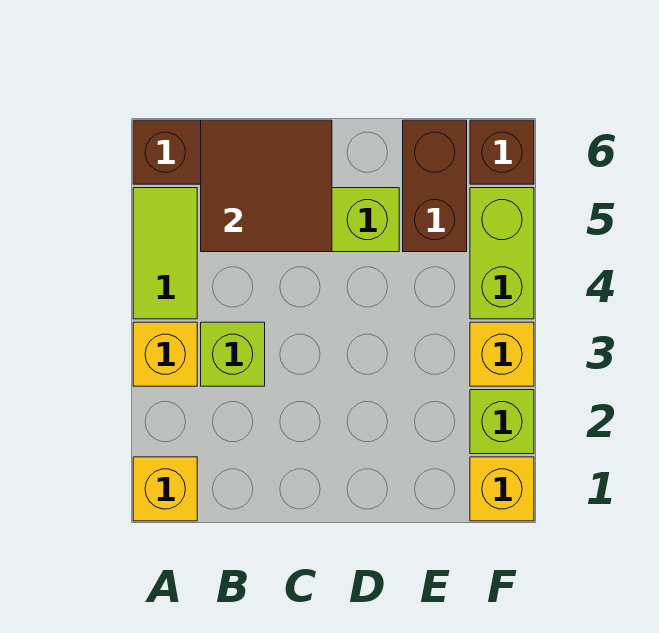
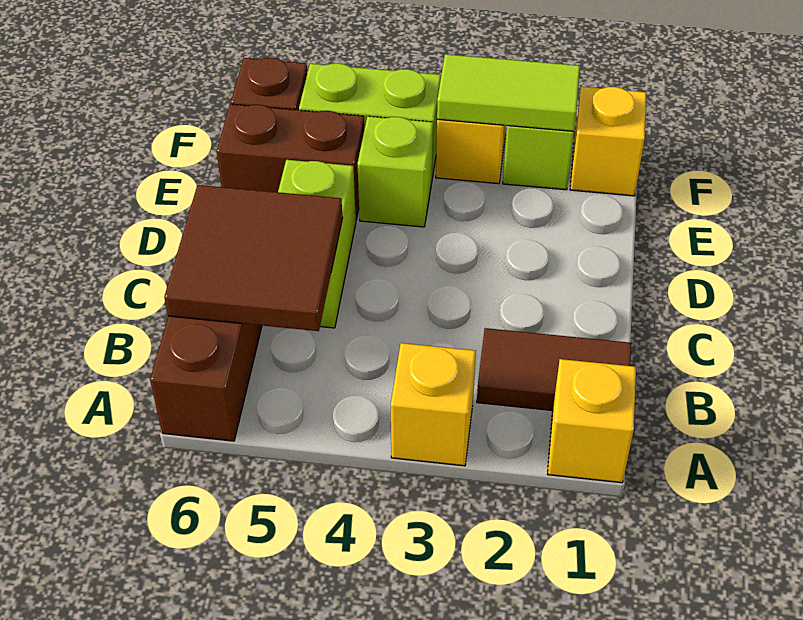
lime tile A4:A5 level 1 -> lime tile F2:F3 level 2
none -> brown tile B1:B2 level 1
lime brick B3 level 1 -> lime brick E4 level 1

